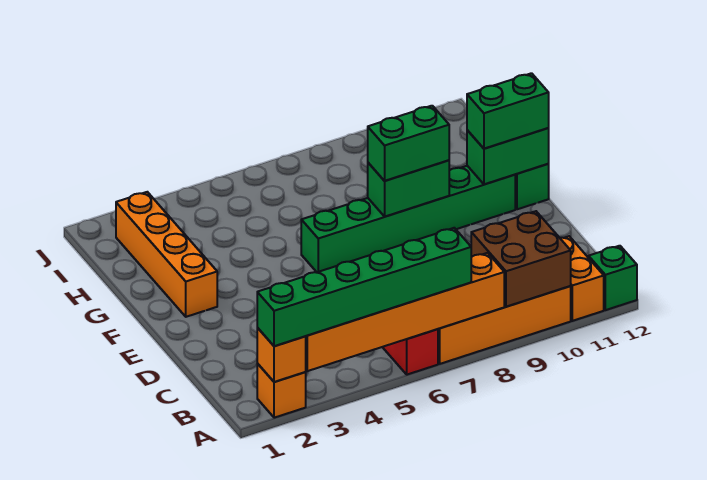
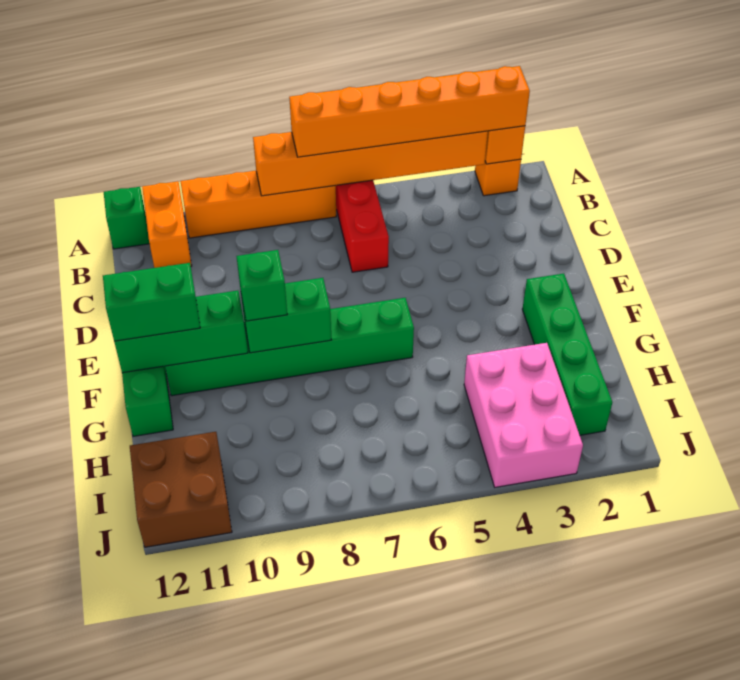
green brick A2:A7 level 3 -> orange brick A2:A7 level 3
brown brick A9:B10 level 2 -> brown brick I11:J12 level 1
orange brick F2:I2 level 1 -> green brick F2:I2 level 1
green brick F8:F9 level 3 -> green brick F9 level 3
green brick F11:F12 level 2 -> green brick F10:F12 level 2
none -> pink brick H3:J4 level 1

